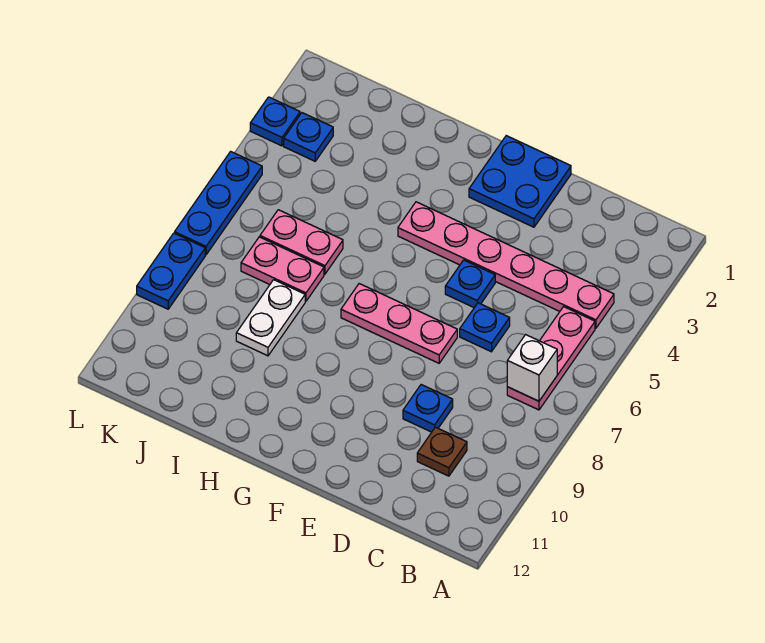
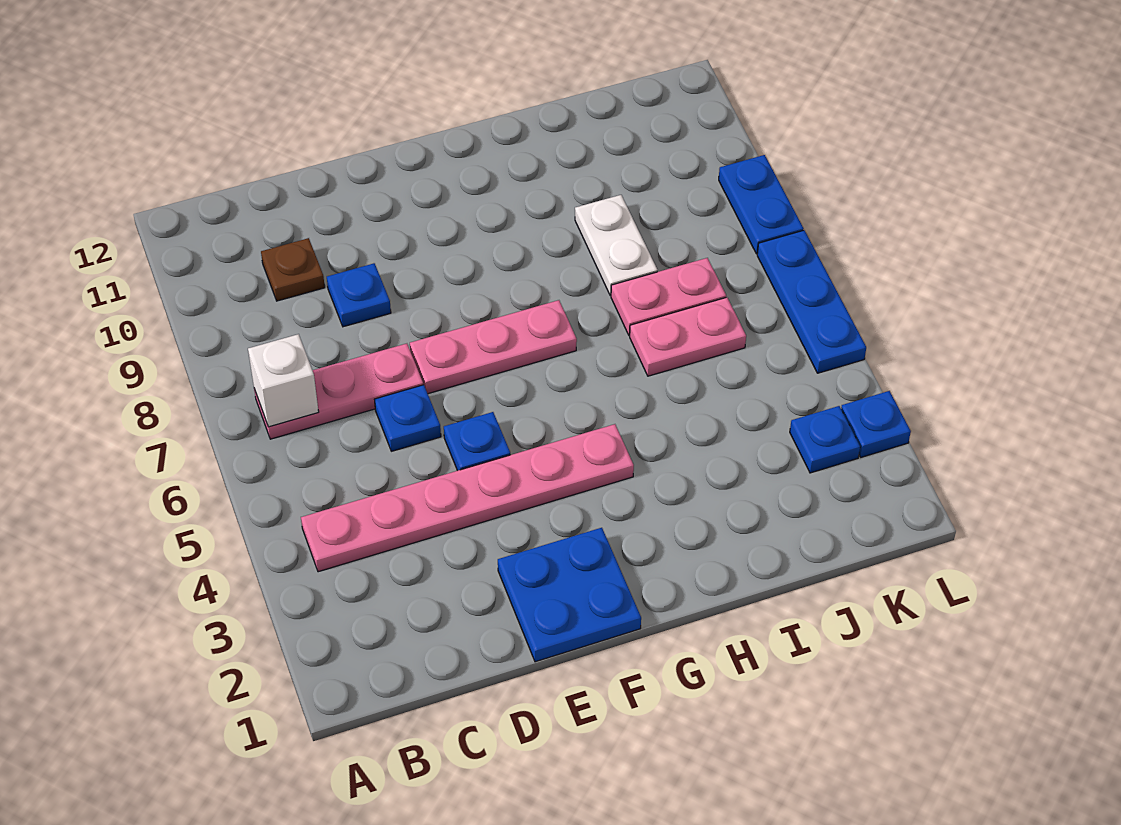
pink plate B5:B7 level 1 -> pink plate B7:D7 level 1

